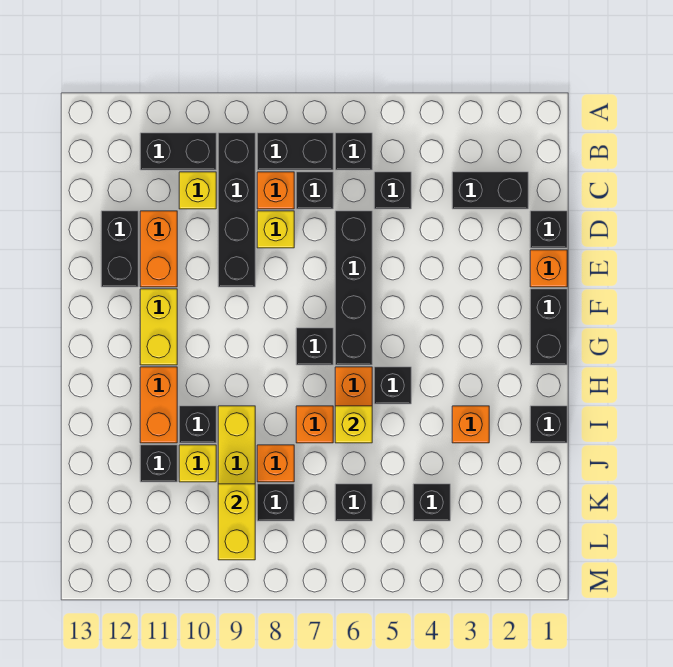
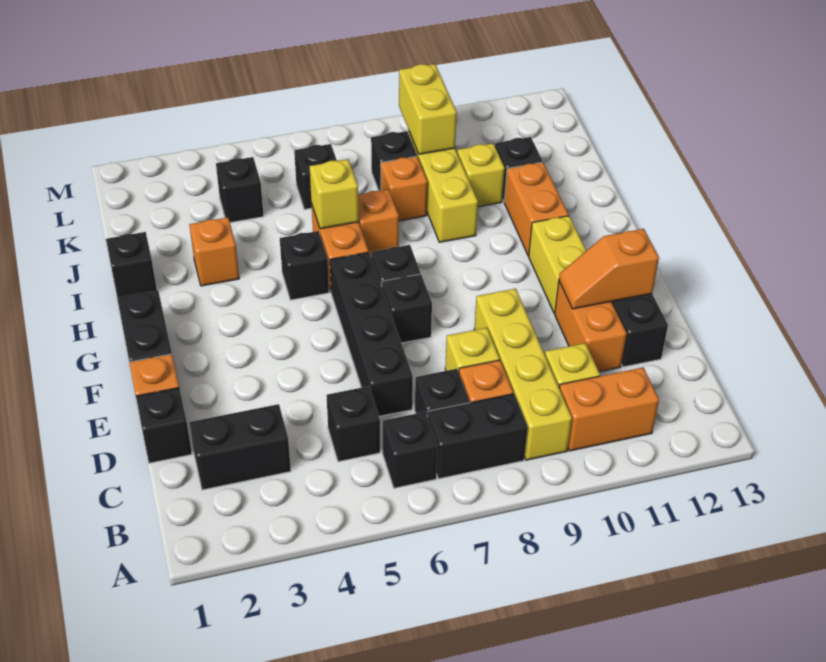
black brick B9:E9 level 1 -> yellow brick B9:E9 level 1
black brick B10:B11 level 1 -> orange brick B10:B11 level 1
none -> orange slope E11:E12 level 2 top 12
black brick I10 level 1 -> black brick F7 level 1

